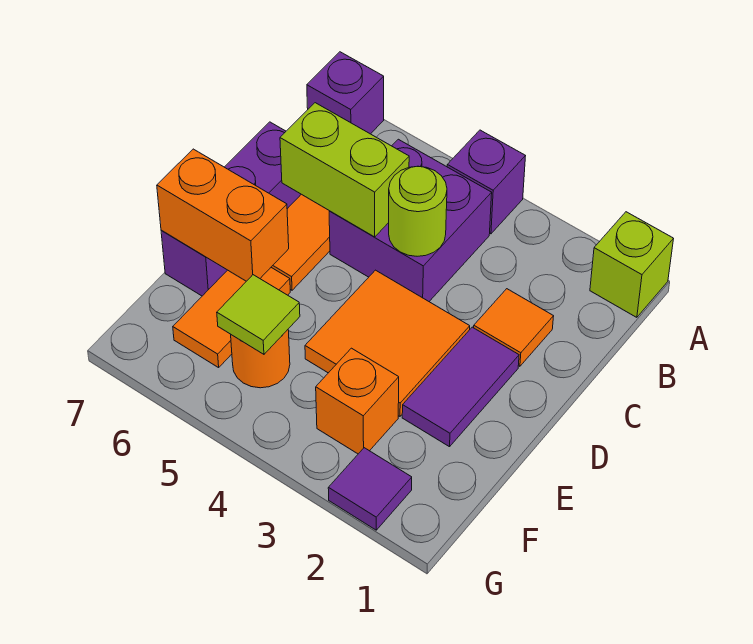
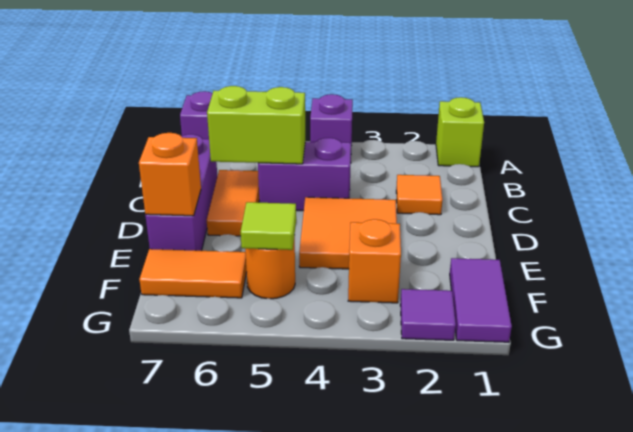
purple brick B4:C5 level 1 -> purple brick C4:C5 level 1
lime round brick C4 level 2 -> none
purple tile D2:E2 level 1 -> purple tile F1:G1 level 1
orange tile E6:F6 level 1 -> orange tile F6:F7 level 1
orange brick E6:E7 level 2 -> orange brick E7 level 2

